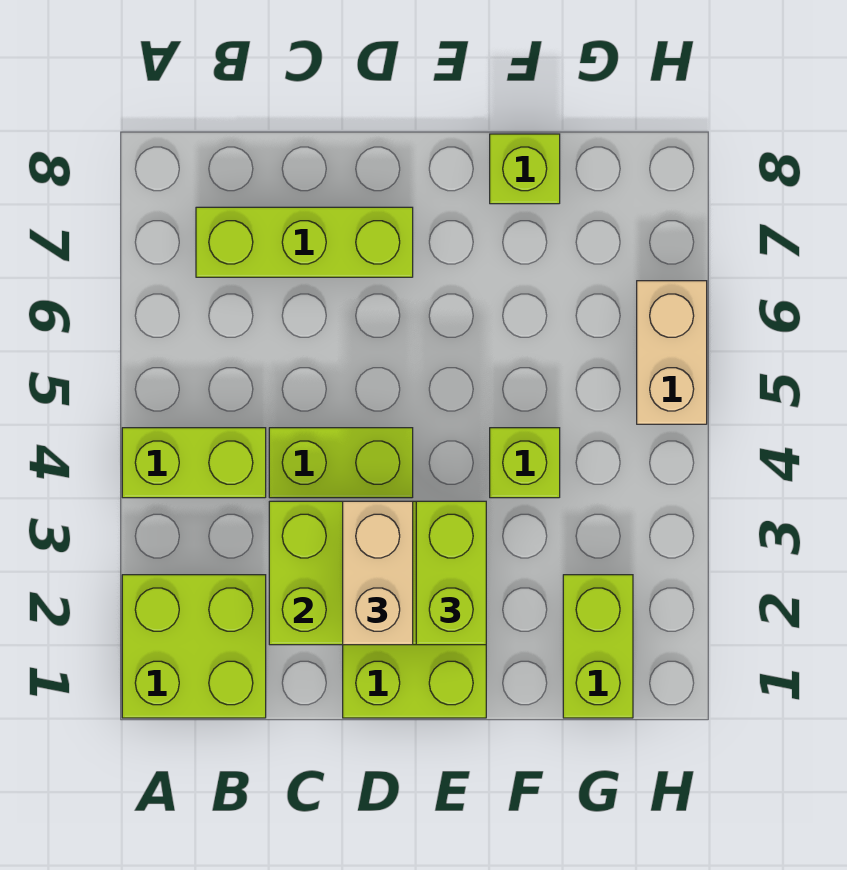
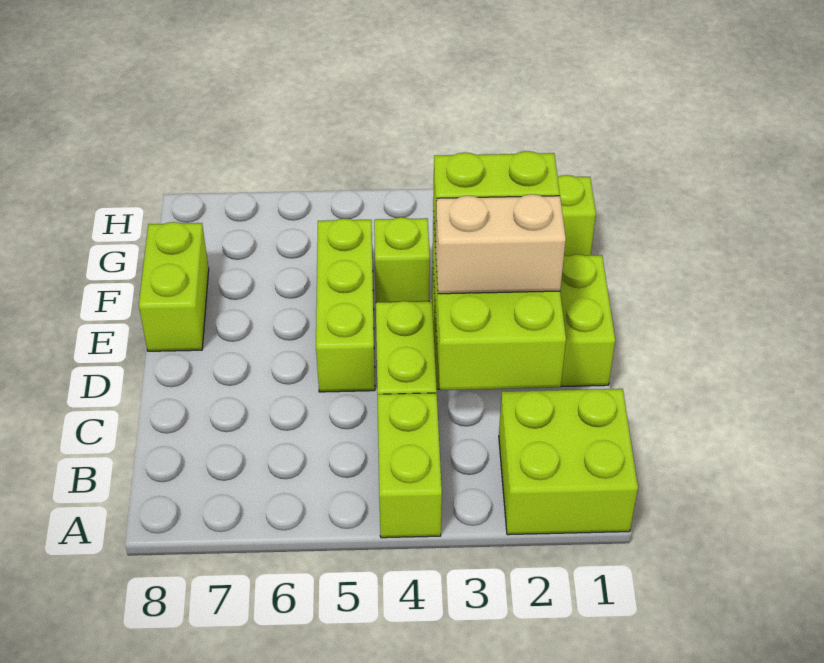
lime brick B7:D7 level 1 -> lime brick D5:F5 level 1
lime brick F8 level 1 -> lime brick E8:F8 level 1
tan brick H5:H6 level 1 -> none

